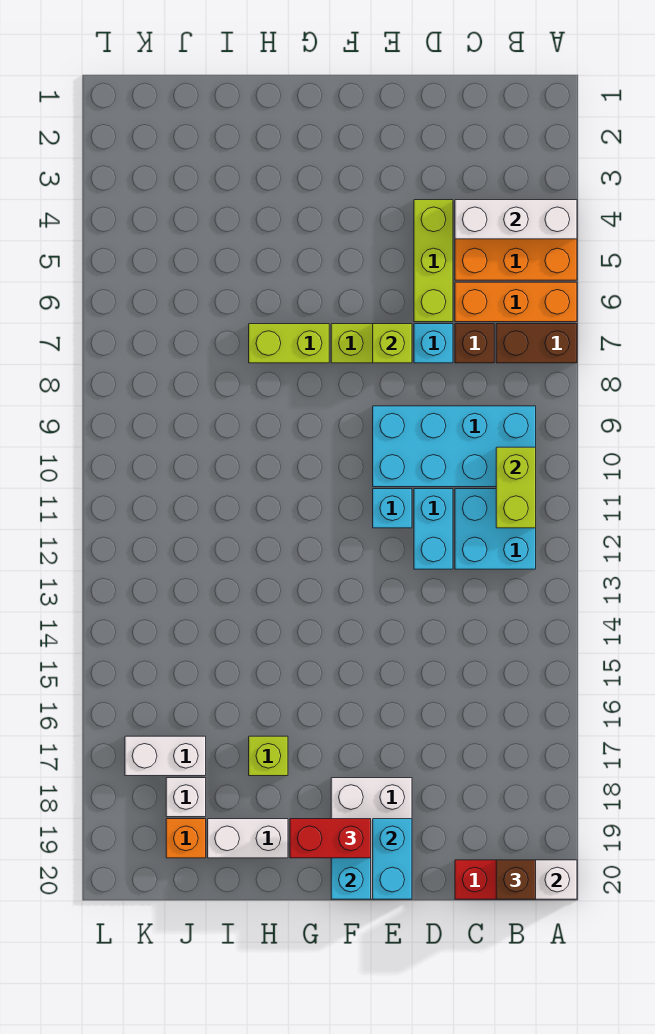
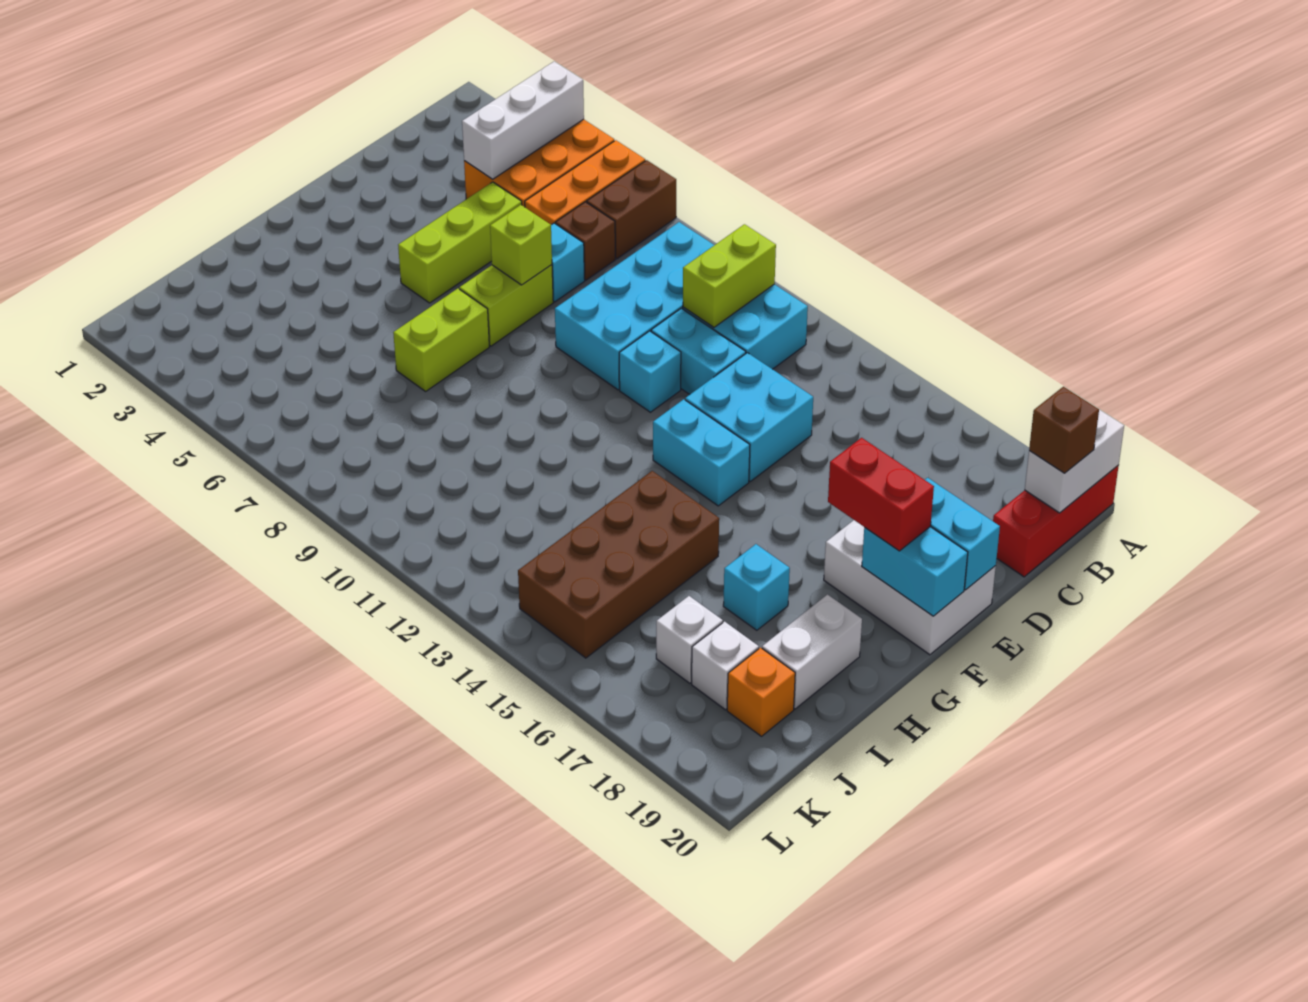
lime brick B10:B11 level 2 -> lime brick B11:C11 level 2
lime brick D4:D6 level 1 -> lime brick D5:F5 level 1
none -> cyan brick D13:E14 level 1
none -> cyan brick F13:F14 level 1
red brick F19:G19 level 3 -> red brick F18:F19 level 3
none -> brown brick H14:K15 level 1
lime brick H17 level 1 -> cyan brick H17 level 1
white brick J17:K17 level 1 -> white brick J17 level 1

